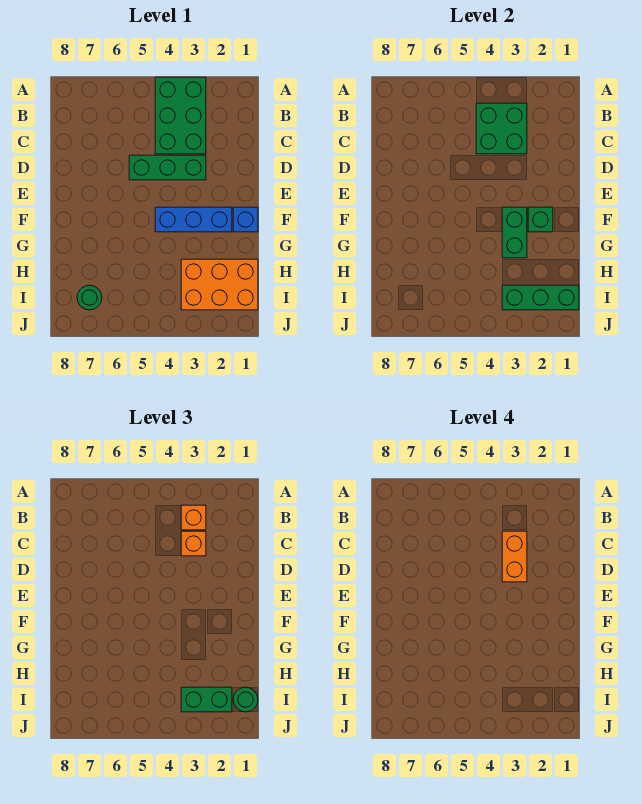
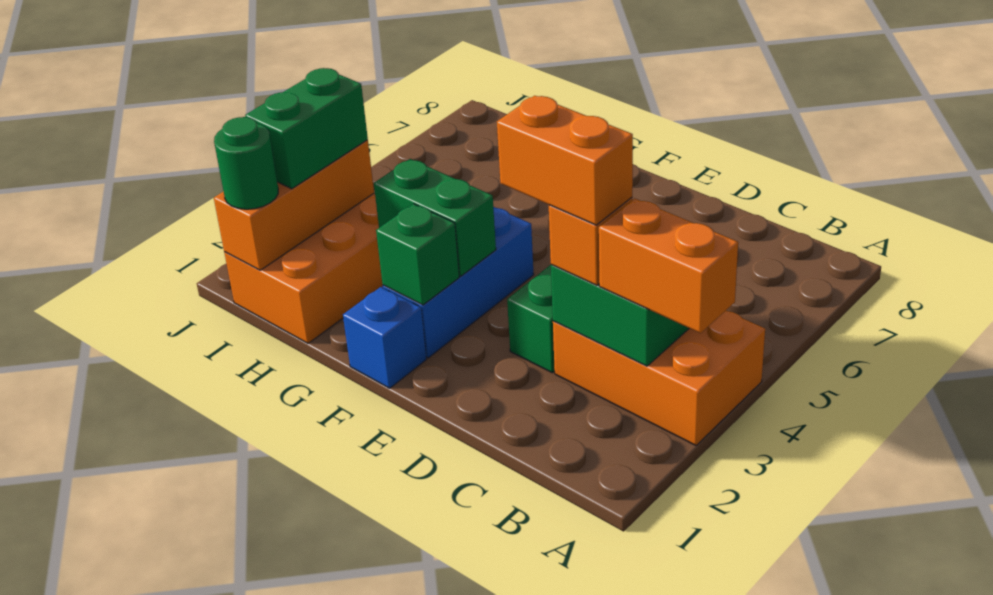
green brick A3:C4 level 1 -> orange brick A3:C4 level 1
orange brick B3 level 3 -> orange brick A3:B3 level 3
green brick I1:I3 level 2 -> orange brick I1:I3 level 2
green round brick I7 level 1 -> none

